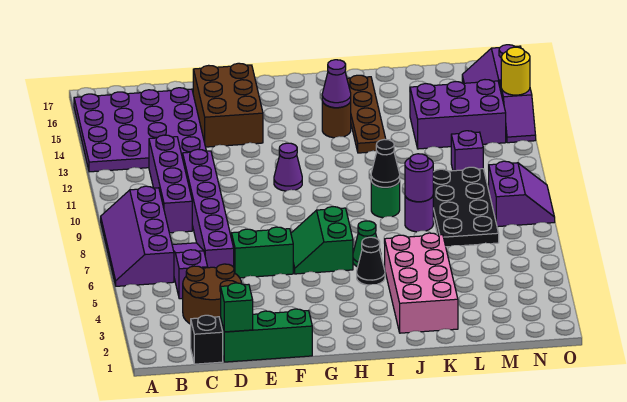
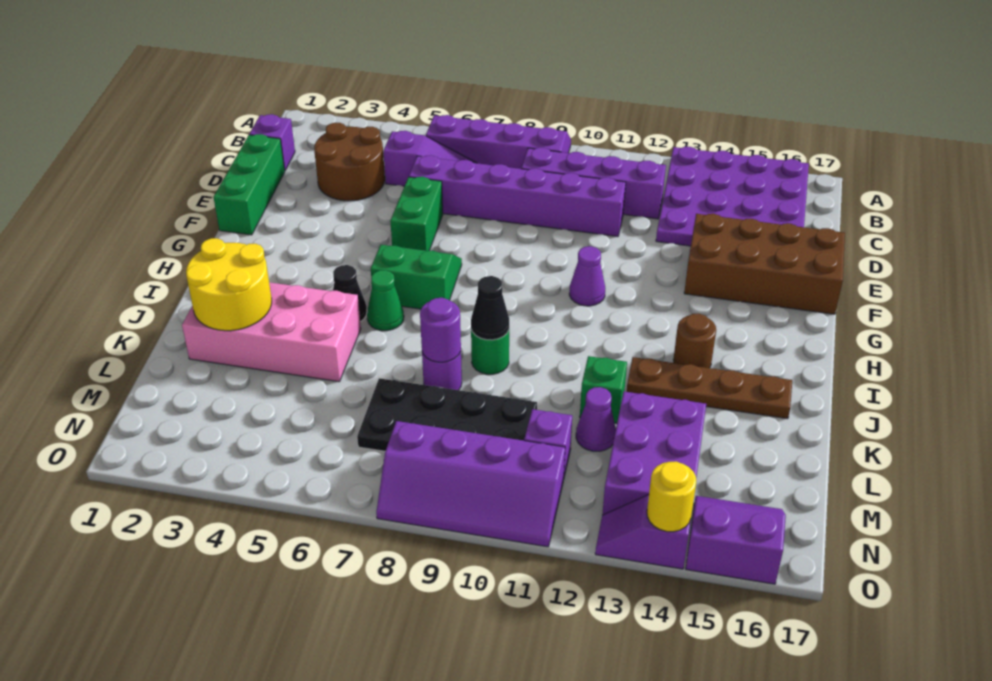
black brick C1 level 1 -> purple brick C1 level 1
green brick D1 level 2 -> green brick K12 level 1
brown brick E14:F16 level 1 -> brown brick E14:F17 level 1
purple cone I14 level 2 -> purple cone L12 level 1
none -> yellow round brick J2:K3 level 2
purple slope N8:O9 level 1 top N -> purple slope N8:O11 level 1 top N

